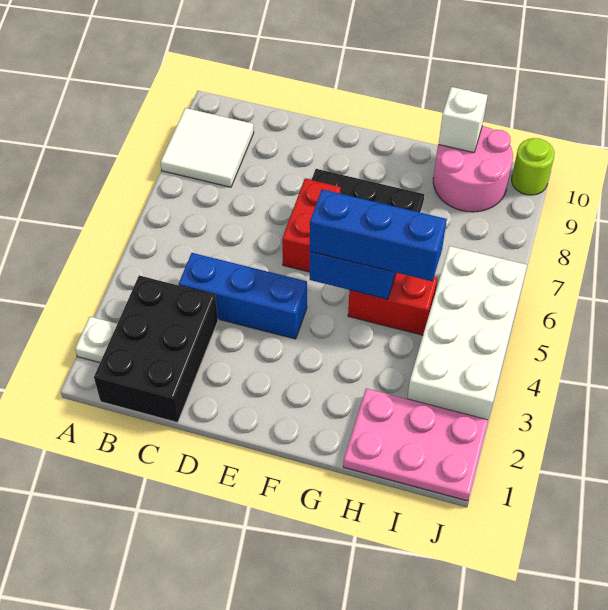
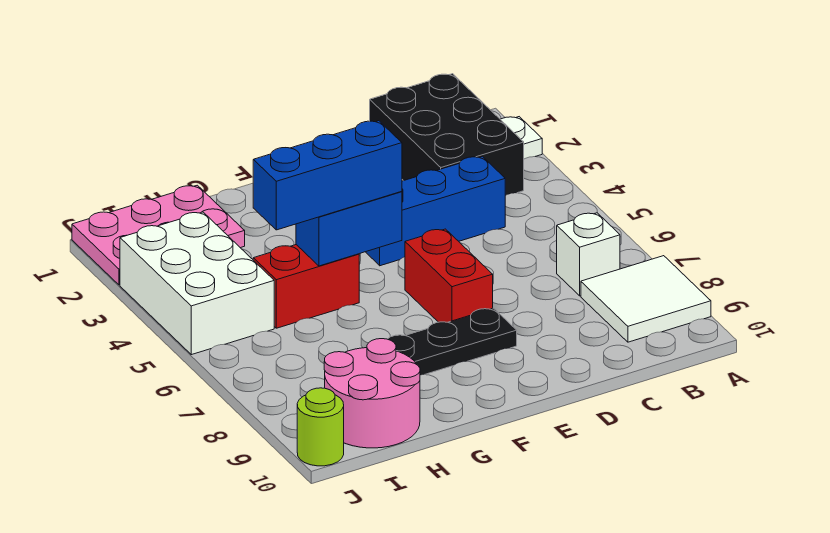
white brick H10 level 2 -> white brick B7 level 1
white brick I3:J6 level 1 -> white brick I3:J5 level 1

